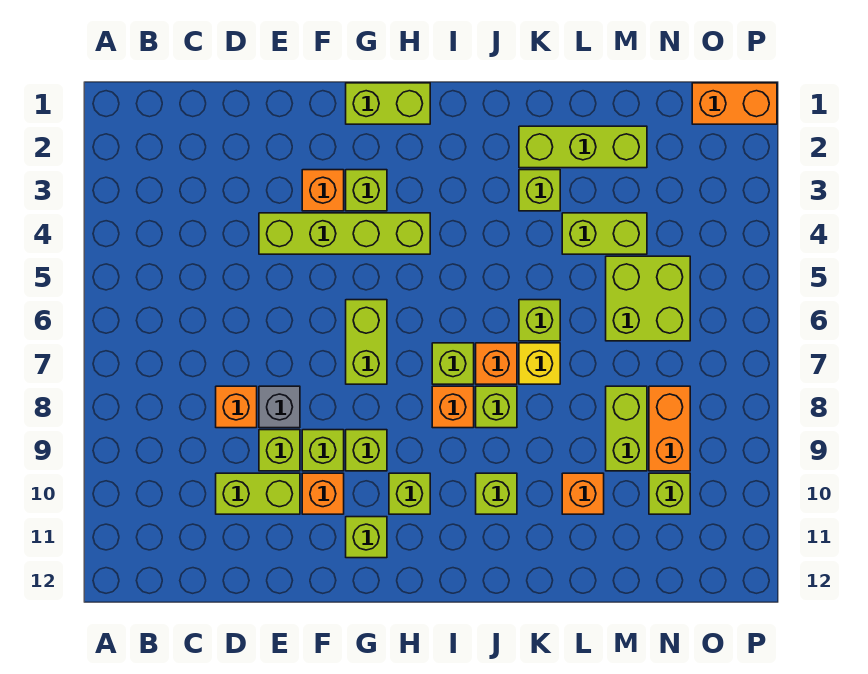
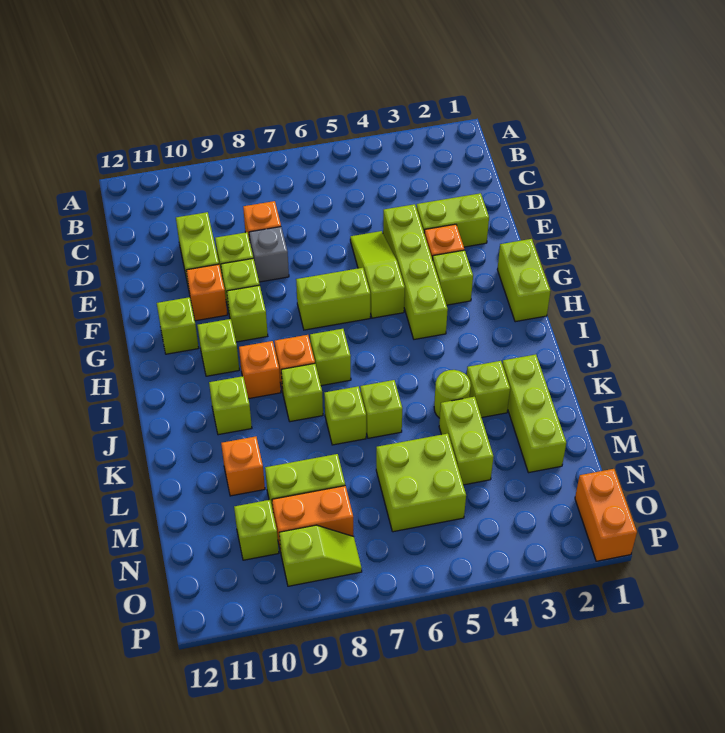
none -> lime brick E2:E3 level 1
none -> lime slope E5:G5 level 1 top G
orange brick J7 level 1 -> orange brick I9 level 1
none -> lime round brick K4 level 1
yellow brick K7 level 1 -> lime brick K7 level 1
none -> lime slope O8:O9 level 1 top 9

